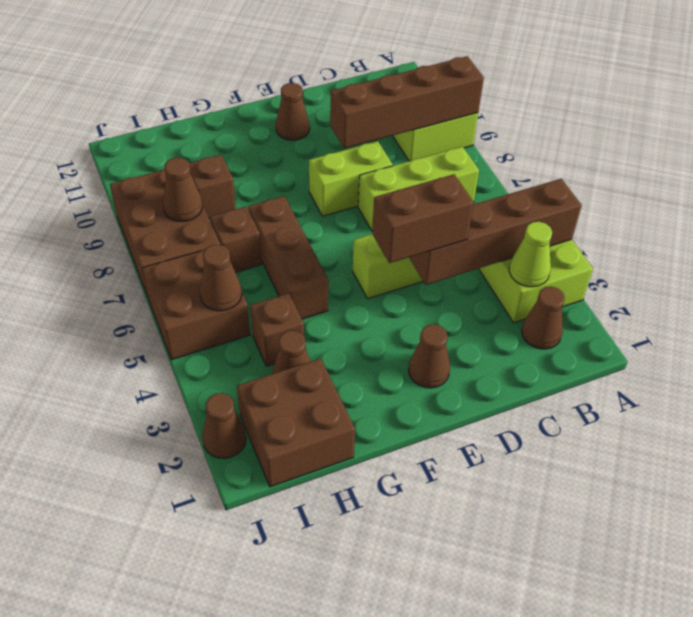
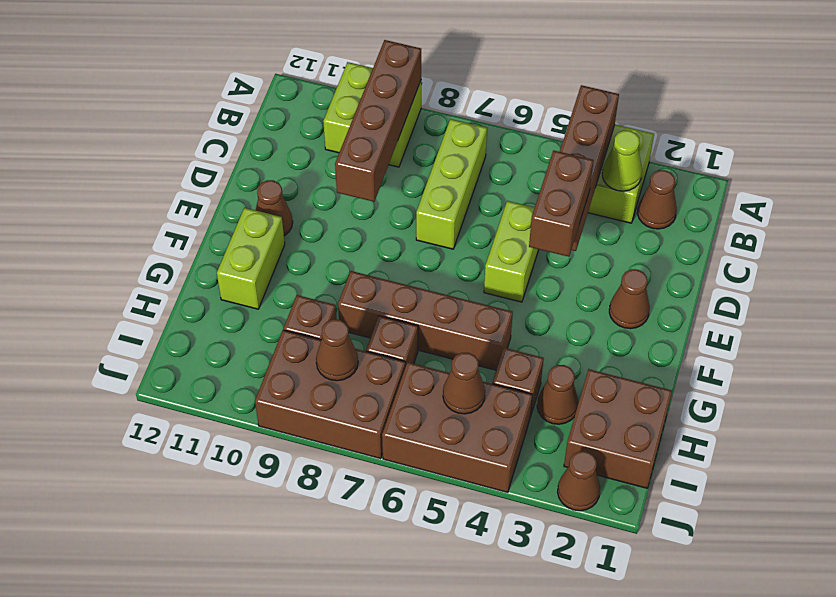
lime brick D8:E8 level 1 -> lime brick F11:G11 level 1
brown brick G5:G7 level 1 -> brown brick G5:G8 level 1
brown brick I5:J6 level 1 -> brown brick I4:J6 level 1

